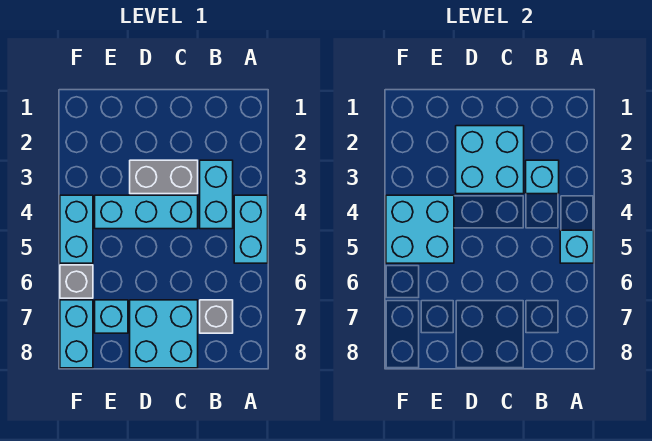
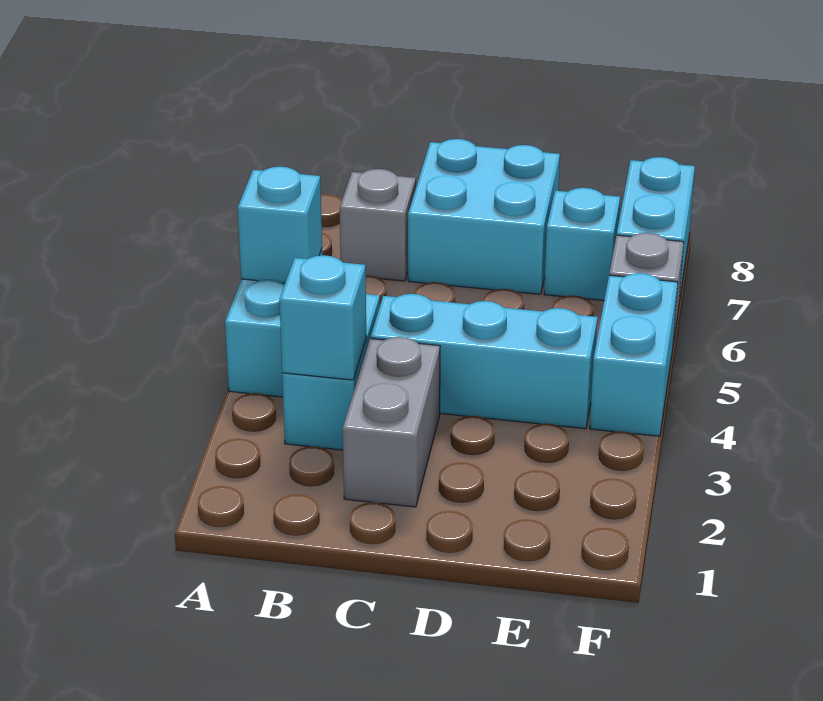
cyan brick C2:D3 level 2 -> none
grey brick C3:D3 level 1 -> grey brick C2:C3 level 1
cyan brick E4:F5 level 2 -> none

